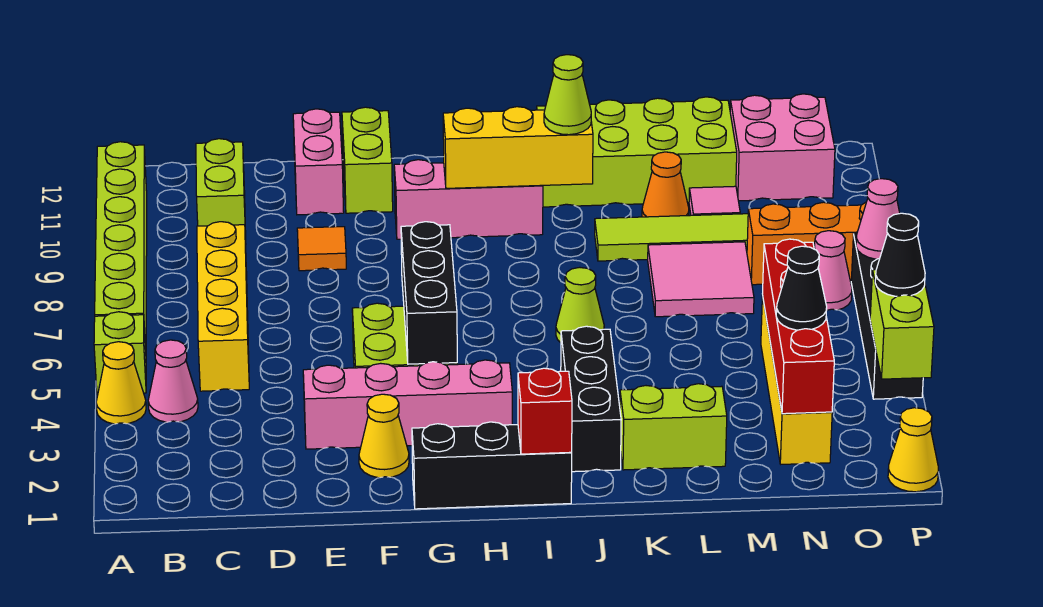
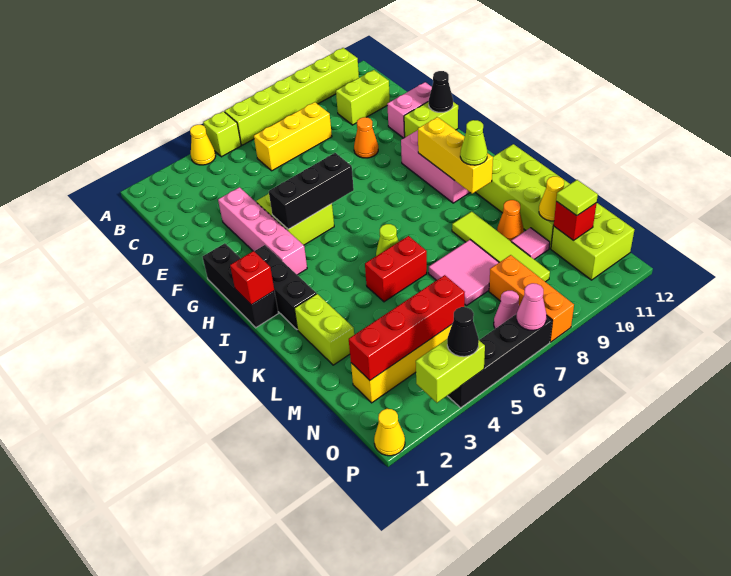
pink cone B4 level 1 -> none
yellow brick C5:C8 level 1 -> yellow brick C6:C8 level 1
orange tile E9 level 1 -> orange cone E9 level 1
yellow cone F2 level 1 -> yellow cone M11 level 2
black brick J2:J4 level 1 -> black brick H2:J2 level 1
none -> red brick K5:K6 level 1
black cone N3 level 3 -> black cone F12 level 2
pink brick N11:O12 level 1 -> lime brick N11:O12 level 1
none -> red brick N11 level 2
none -> lime tile N11 level 3

